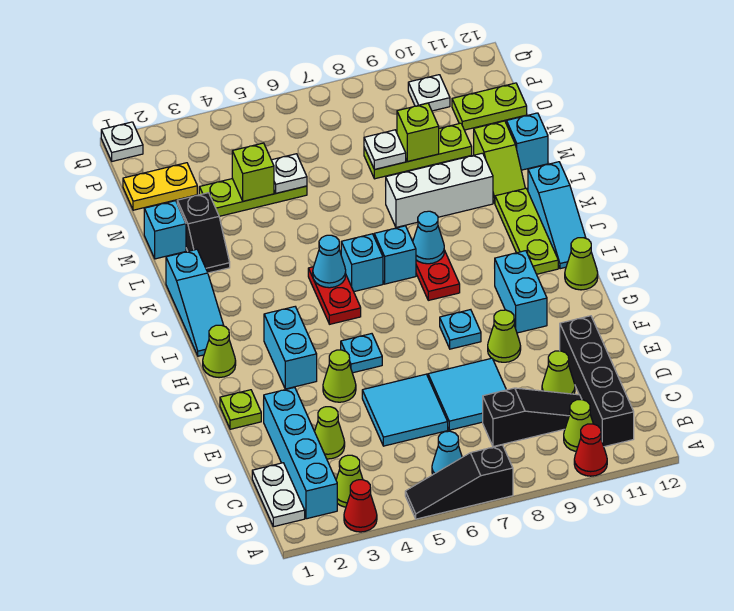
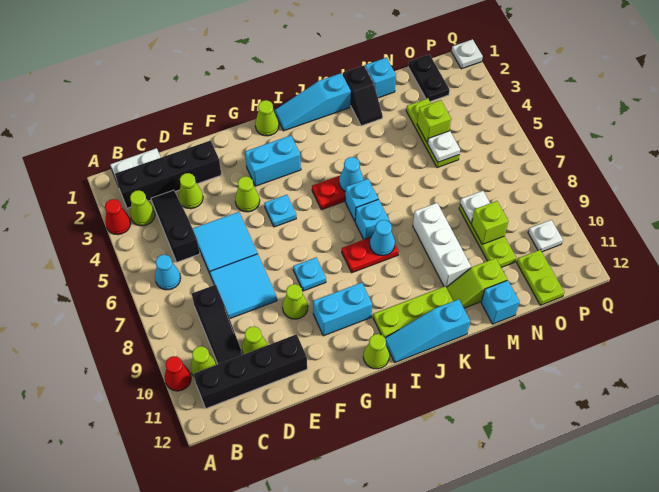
black slope A5:A7 level 1 top 7 -> black slope C3:C5 level 1 top 5
cyan brick B2:E2 level 1 -> black brick B2:E2 level 1
lime plate F1 level 1 -> none
black slope L2:M2 level 1 top M -> black slope L1:L2 level 1 top 1
yellow plate O1:O2 level 1 -> black plate O1:O2 level 1

